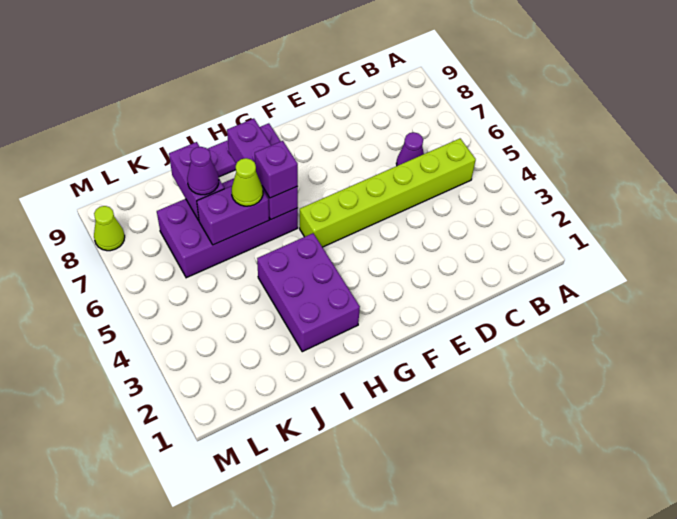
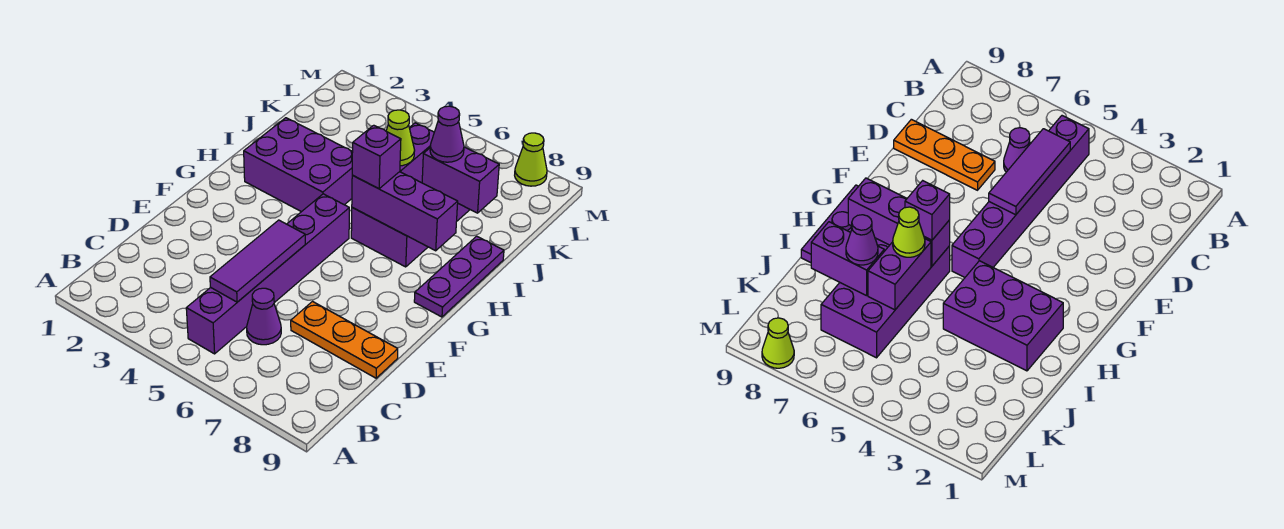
lime brick B5:G5 level 1 -> purple brick B5:G5 level 1
none -> purple tile C5:E5 level 2
none -> orange plate D7:D9 level 1

